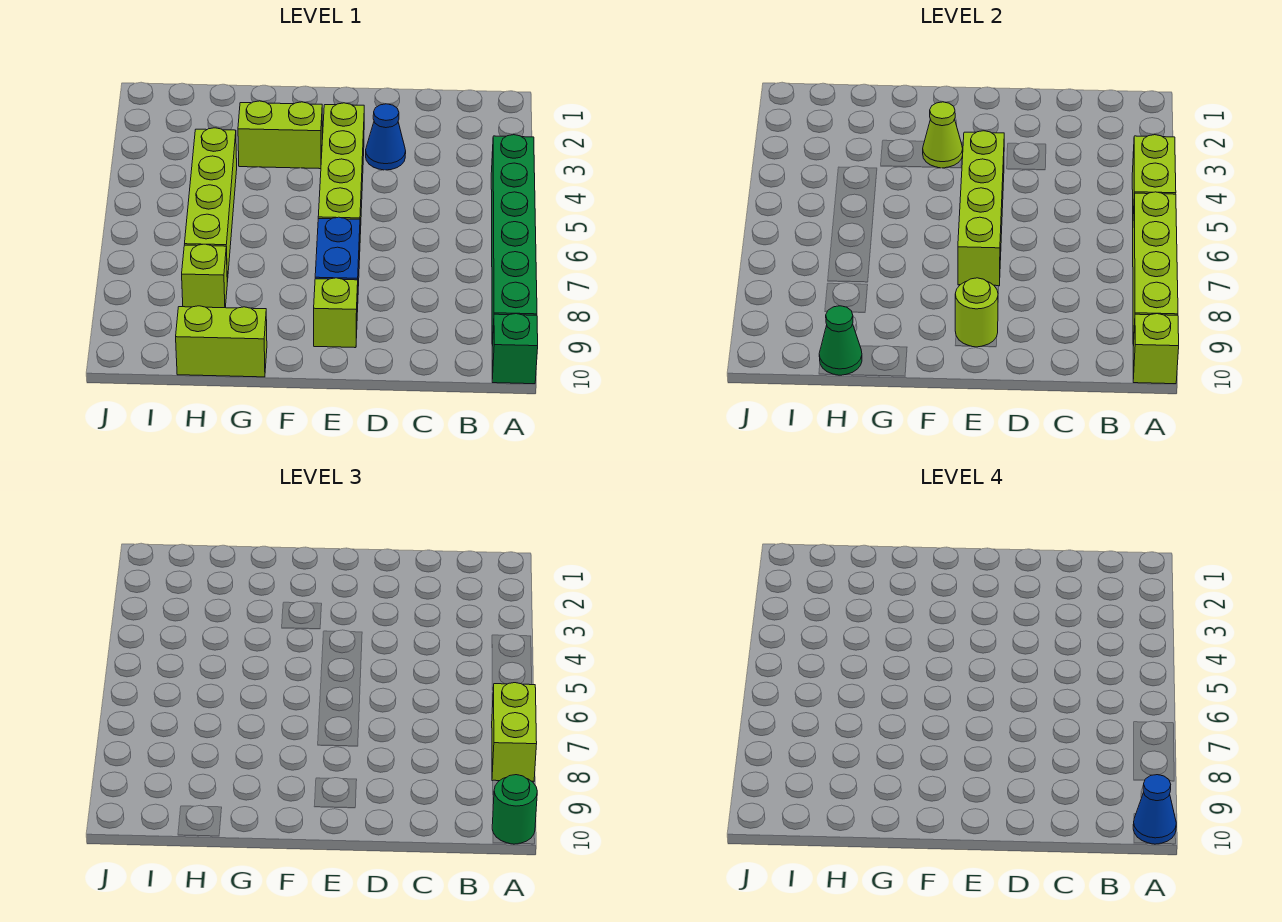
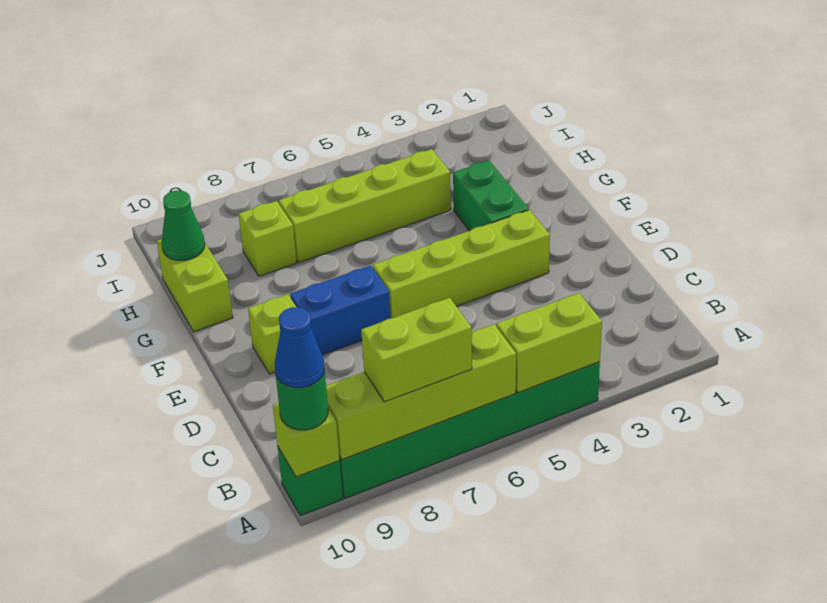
blue cone D3 level 1 -> none
lime brick E4:E7 level 2 -> none
lime round brick E9 level 2 -> none
lime brick F3:G3 level 1 -> green brick F3:G3 level 1
lime cone F3 level 2 -> none

